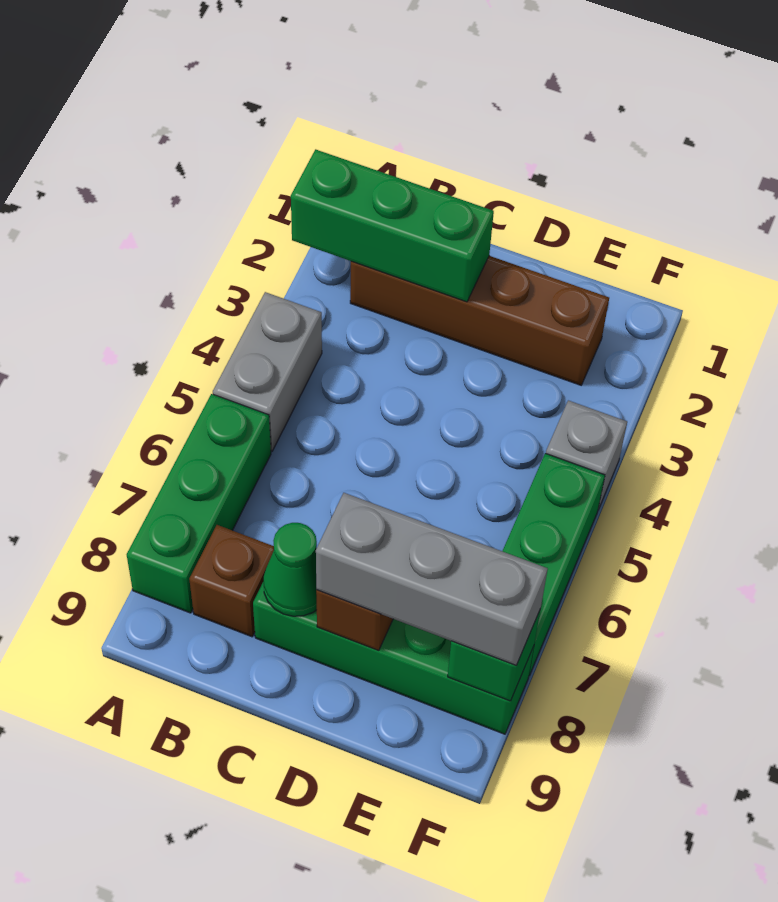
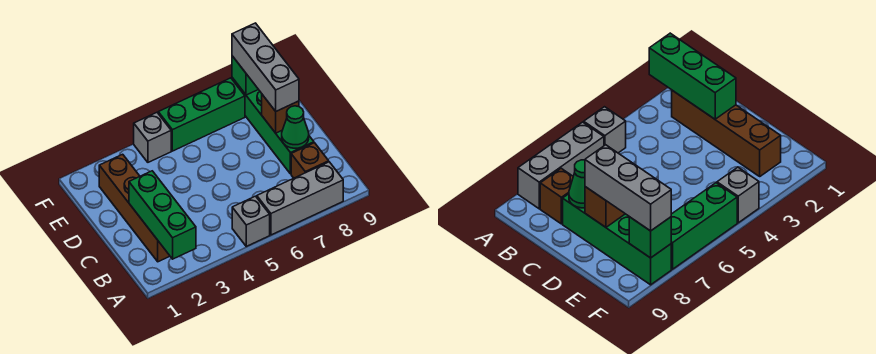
grey brick A4:A5 level 1 -> grey brick A5 level 1
green brick A6:A8 level 1 -> grey brick A6:A8 level 1

